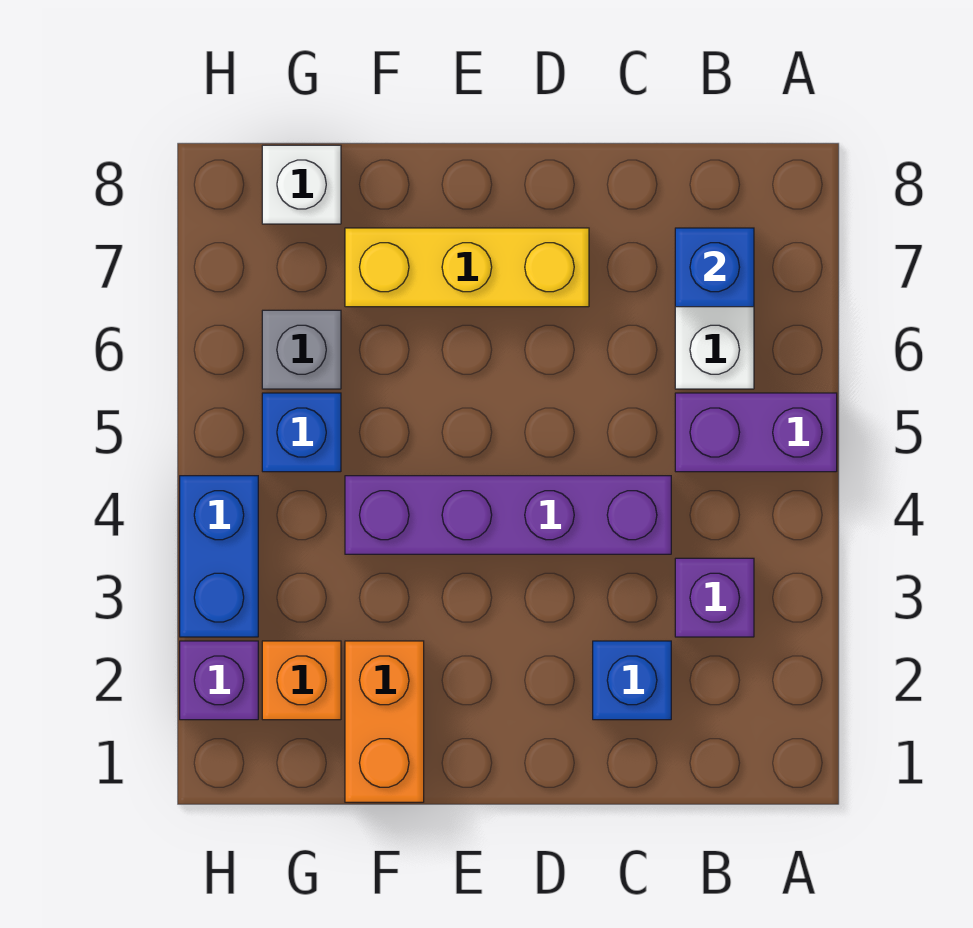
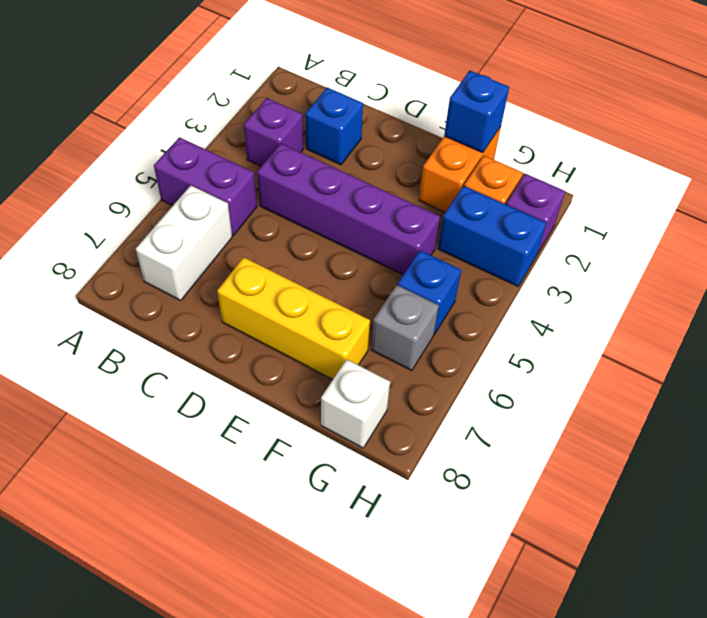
blue brick B7 level 2 -> blue brick F1 level 2
blue brick H3:H4 level 1 -> blue brick G3:H3 level 1

